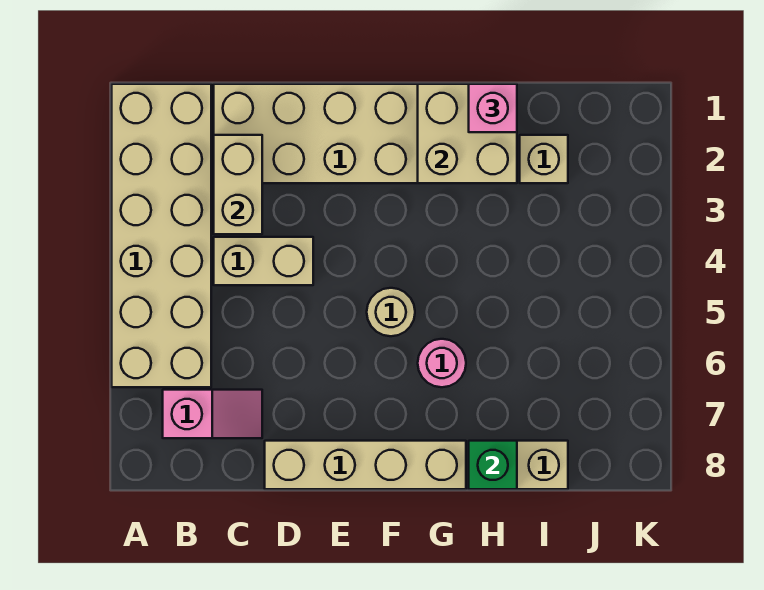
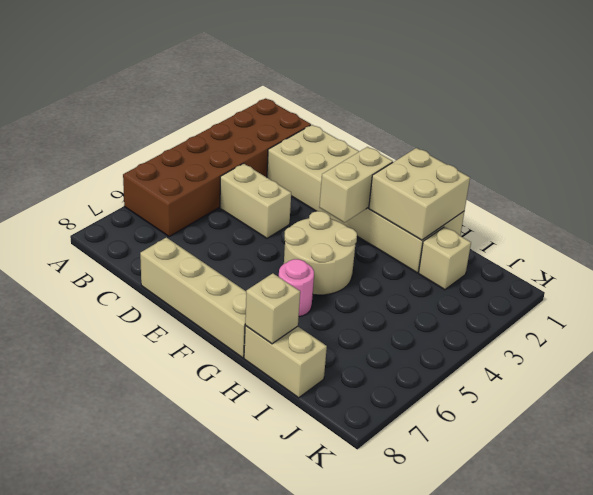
tan brick A1:B6 level 1 -> brown brick A1:B6 level 1
pink slope B7:C7 level 1 top B -> none
tan brick C2:C3 level 2 -> tan brick F2:F3 level 2
tan round brick F5 level 1 -> tan round brick F4:G5 level 1
pink brick H1 level 3 -> none
green brick H8 level 2 -> tan brick H8 level 2

